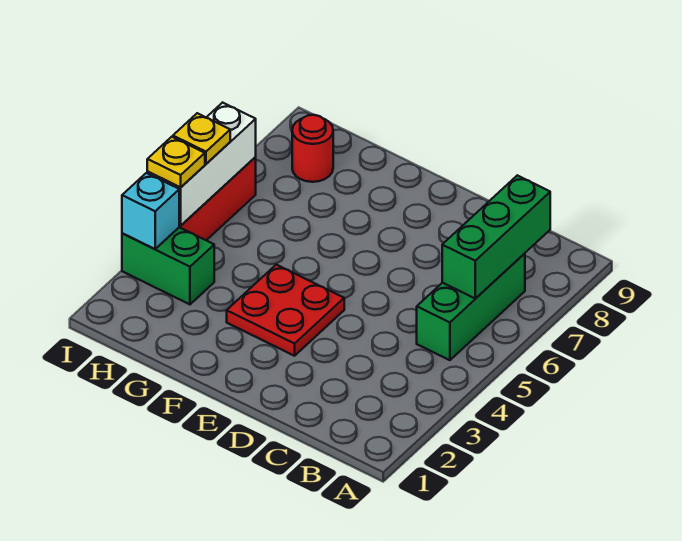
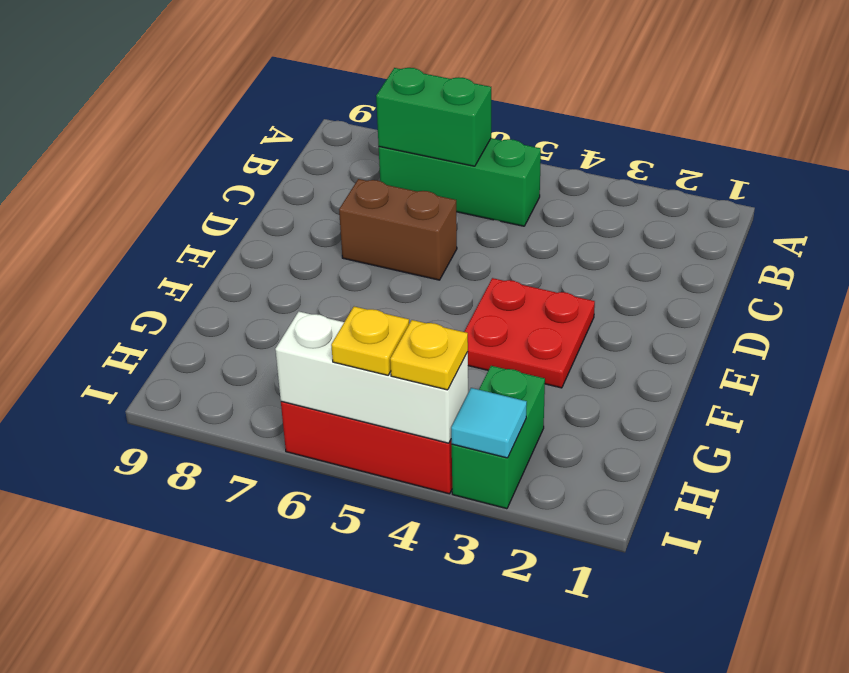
green brick B6:B8 level 2 -> green brick B6:B7 level 2
none -> brown brick D6:D7 level 1
red round brick H8 level 1 -> none
cyan brick I3 level 2 -> cyan tile I3 level 2

